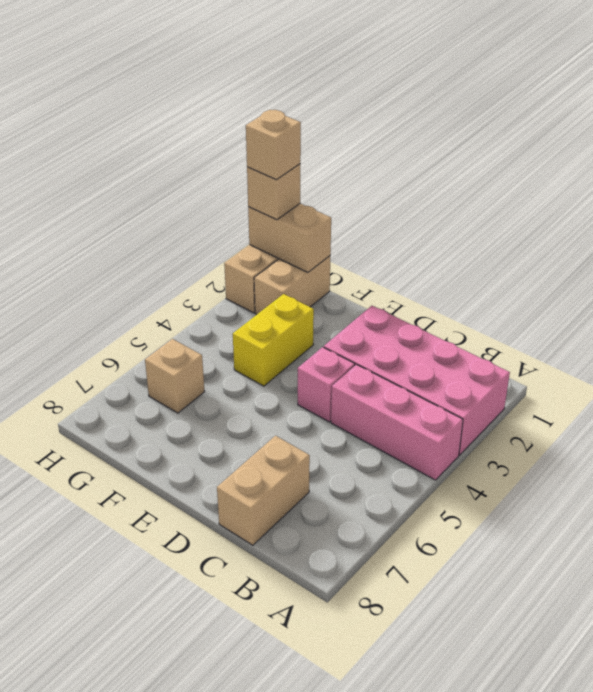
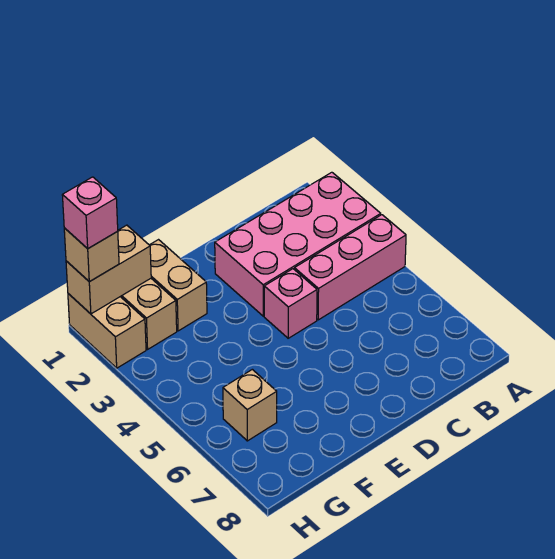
tan brick C7:C8 level 1 -> tan brick F1:F2 level 1
yellow brick F3:F4 level 1 -> none
tan brick H1 level 4 -> pink brick H1 level 4

